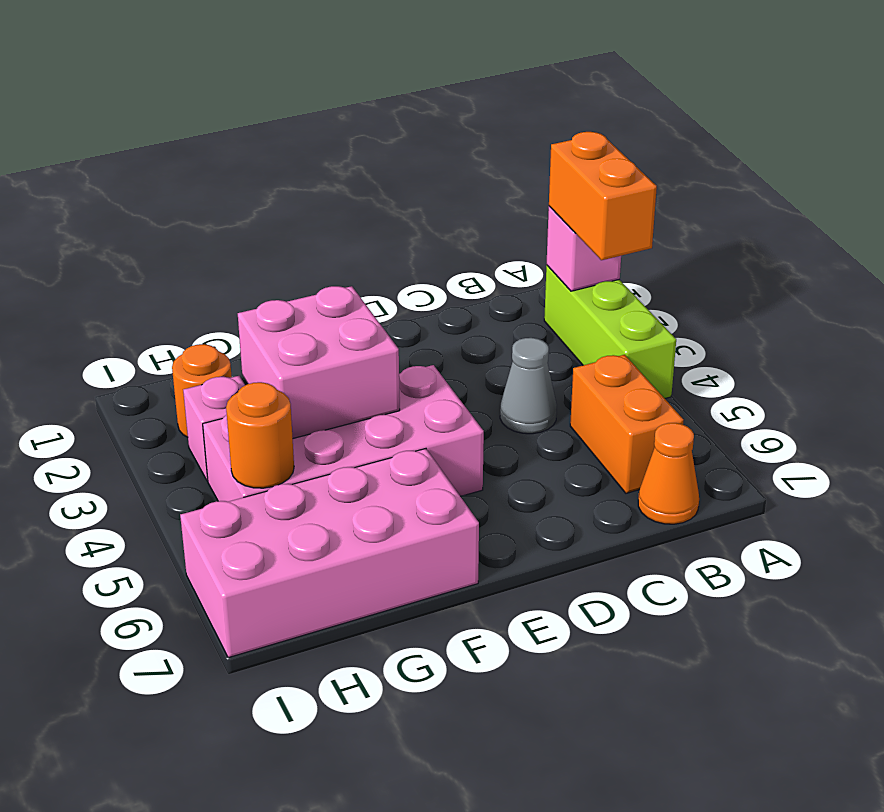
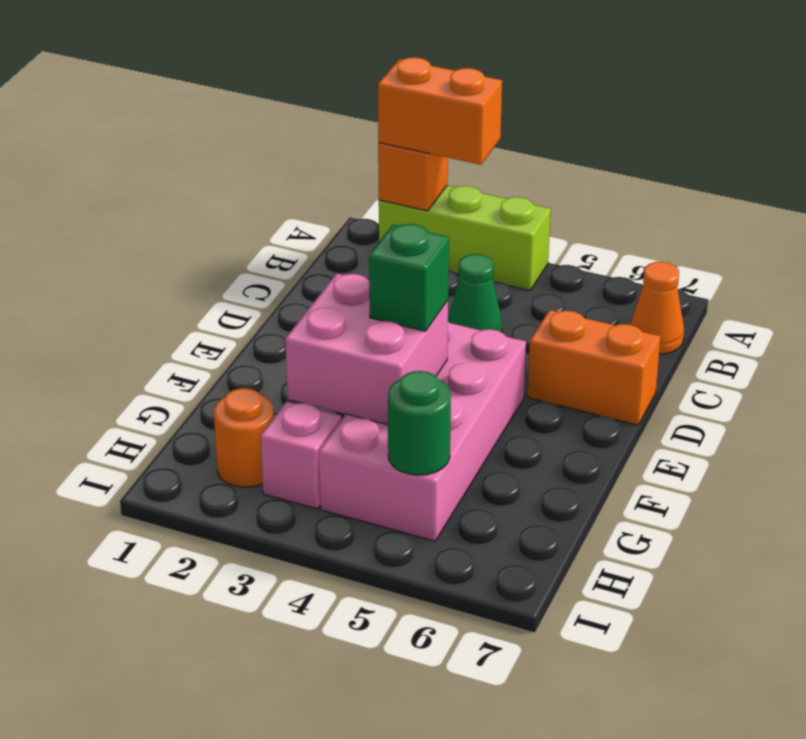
pink brick A2 level 2 -> orange brick A2 level 2
orange brick B5:B6 level 1 -> orange brick D6:D7 level 1
grey cone C4 level 1 -> green cone C4 level 1
none -> green brick F4 level 3
pink brick F6:I7 level 1 -> none
orange round brick H5 level 2 -> green round brick H5 level 2

